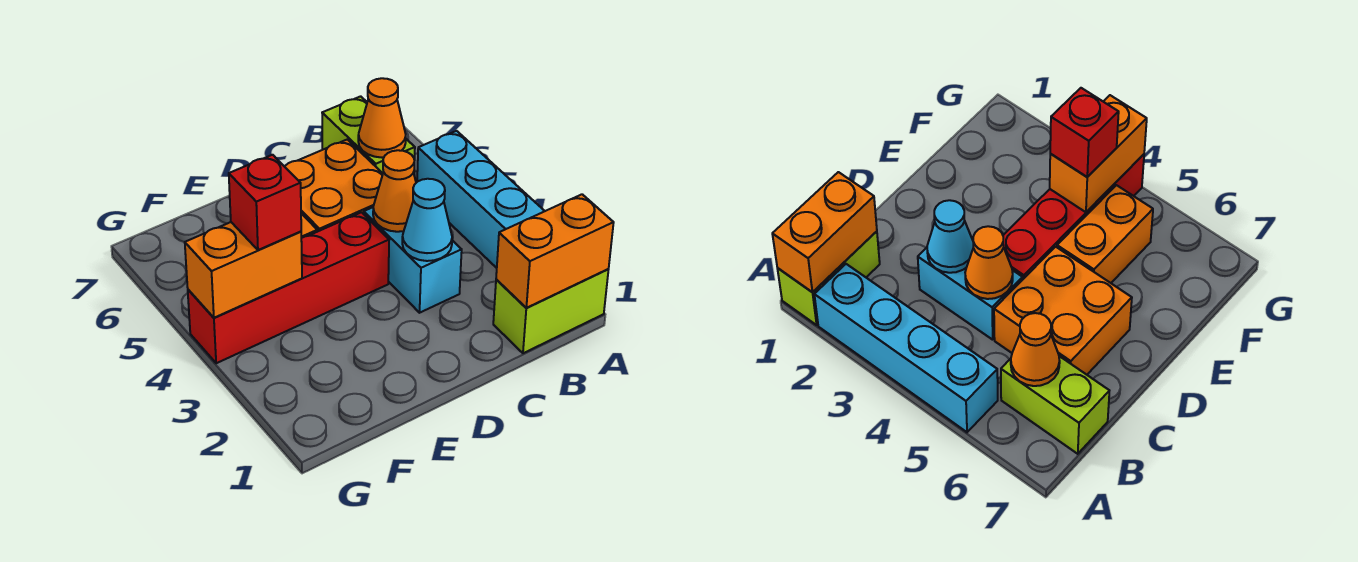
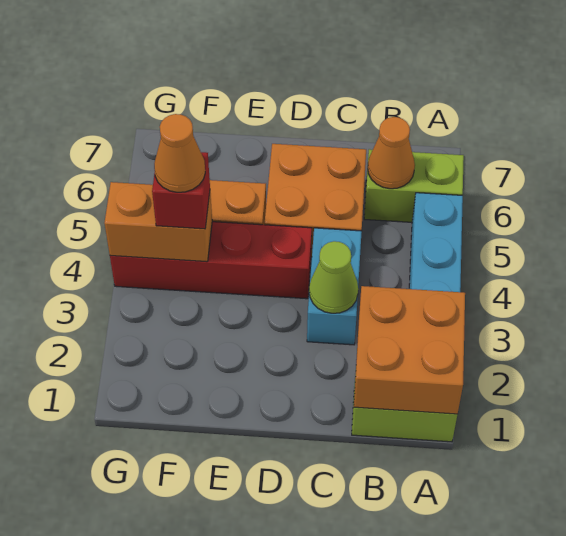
orange brick A1:B1 level 2 -> orange brick A1:B2 level 2
lime brick B6:B7 level 1 -> lime brick A6:B6 level 1
cyan cone C3 level 2 -> lime cone C3 level 2
orange cone C4 level 2 -> orange cone F4 level 4

